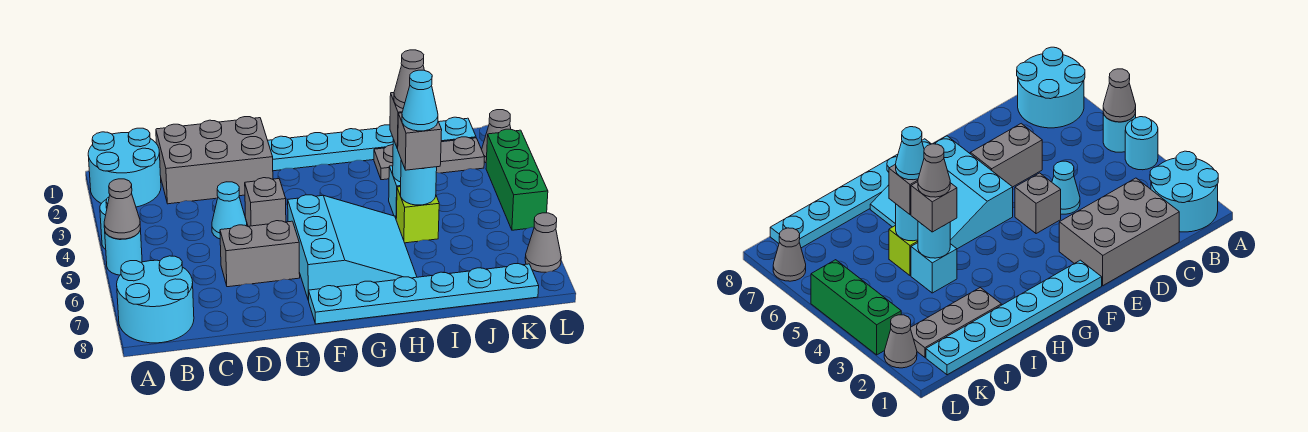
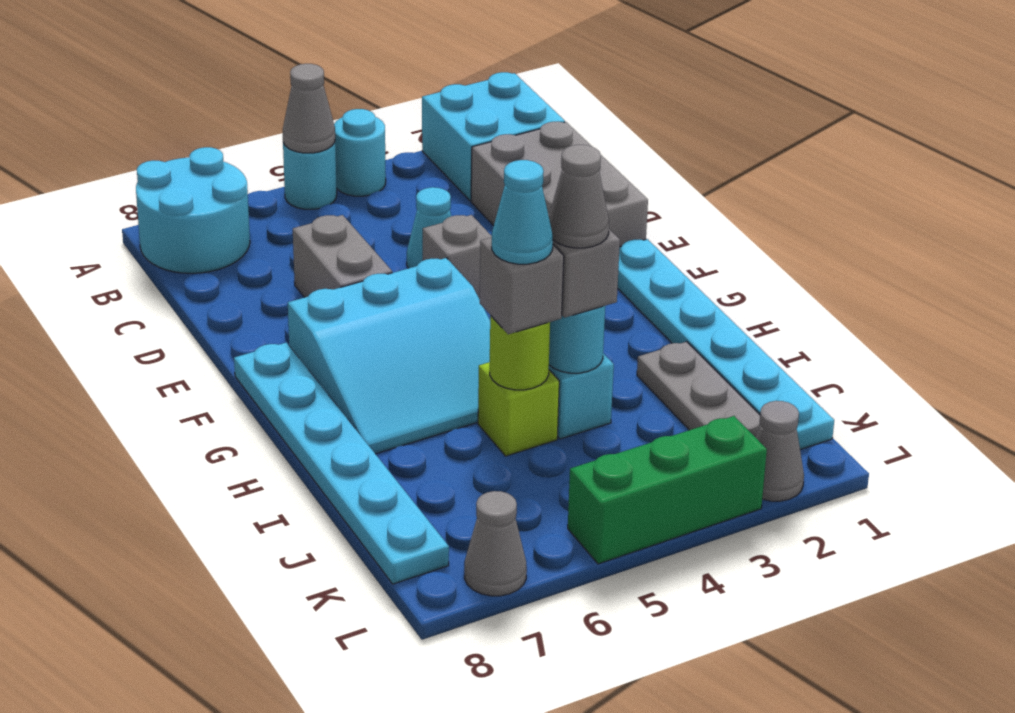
cyan round brick A1:B2 level 1 -> cyan brick A1:B2 level 1
cyan round brick I5 level 2 -> lime round brick I5 level 2

